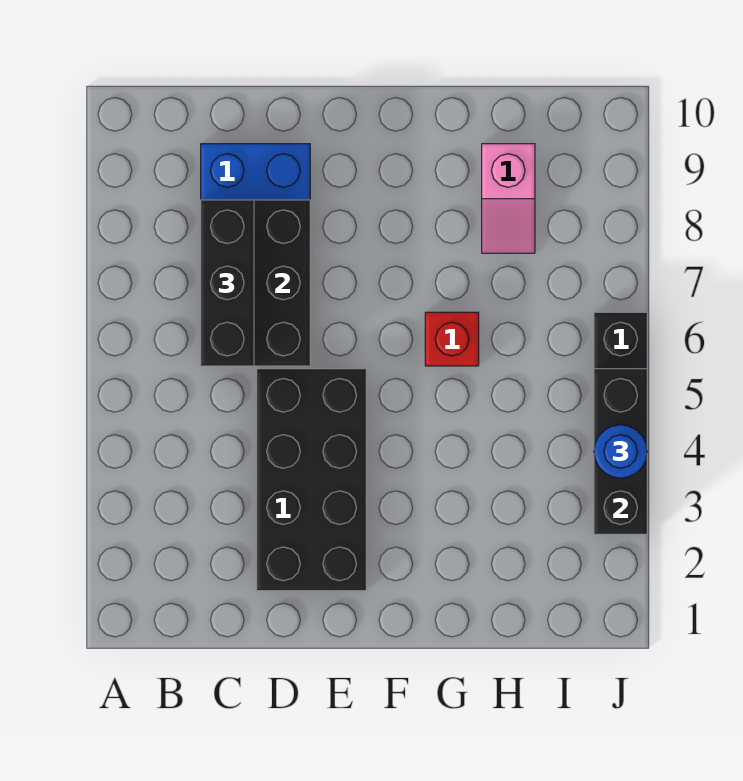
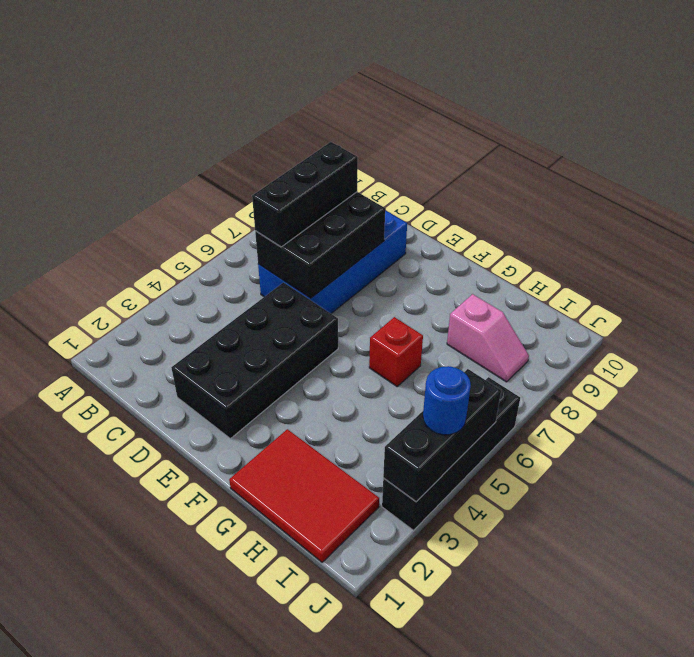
none -> red tile G1:I2 level 1
pink slope H8:H9 level 1 top 9 -> pink slope H8:I8 level 1 top H

